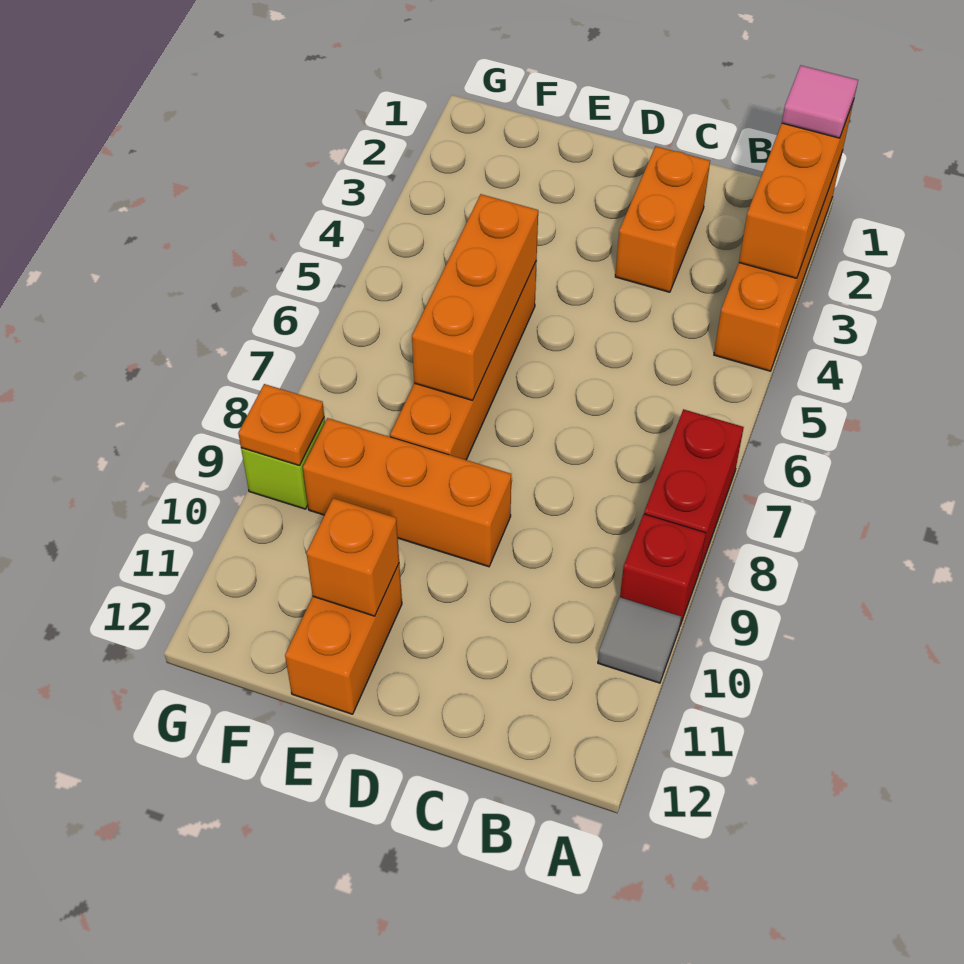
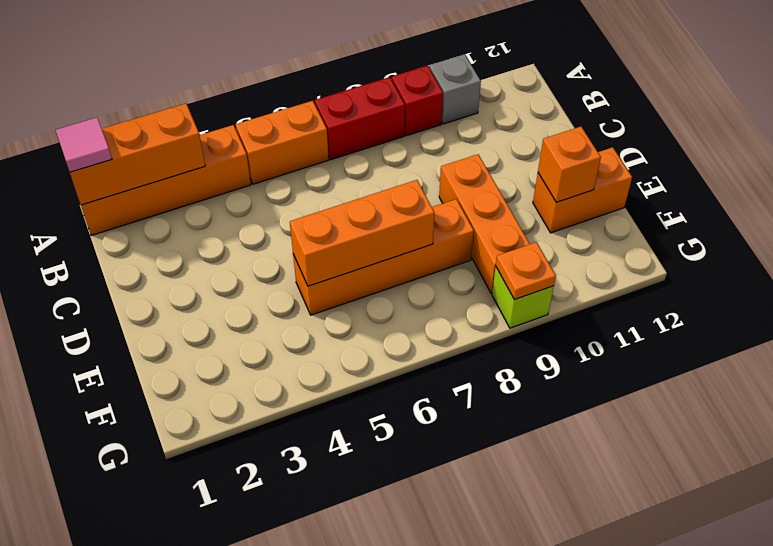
grey tile A10 level 1 -> grey brick A10 level 1
orange brick C2:C3 level 1 -> orange brick A5:A6 level 1

